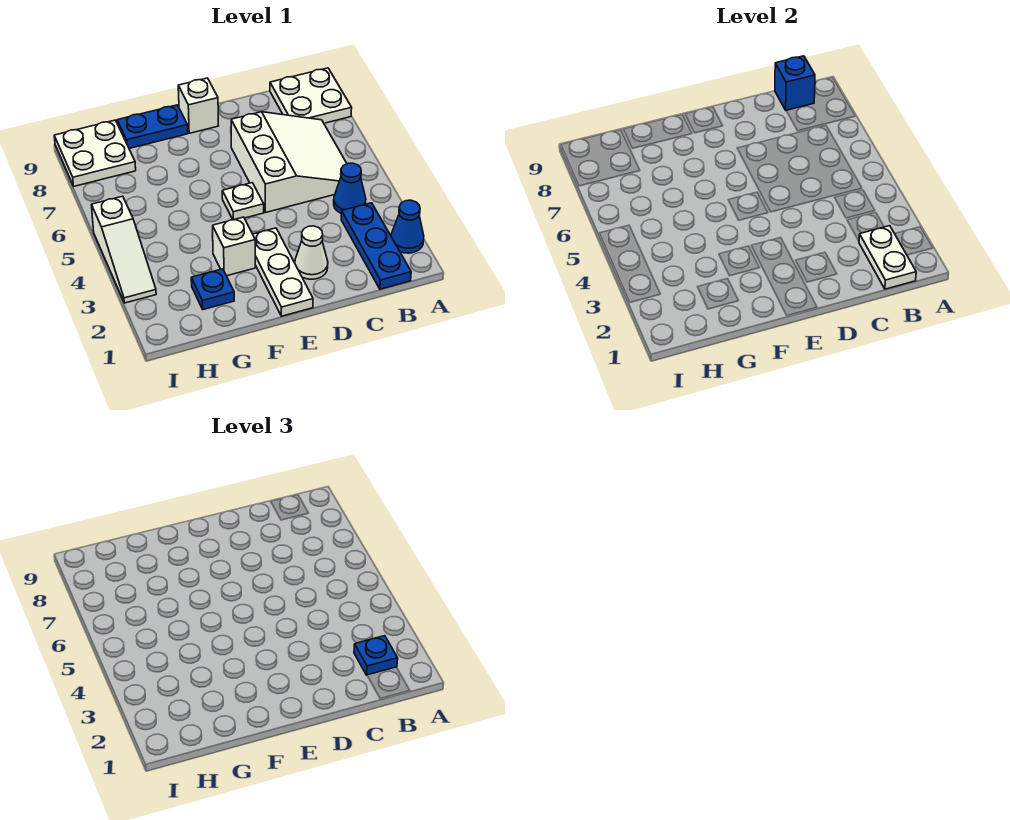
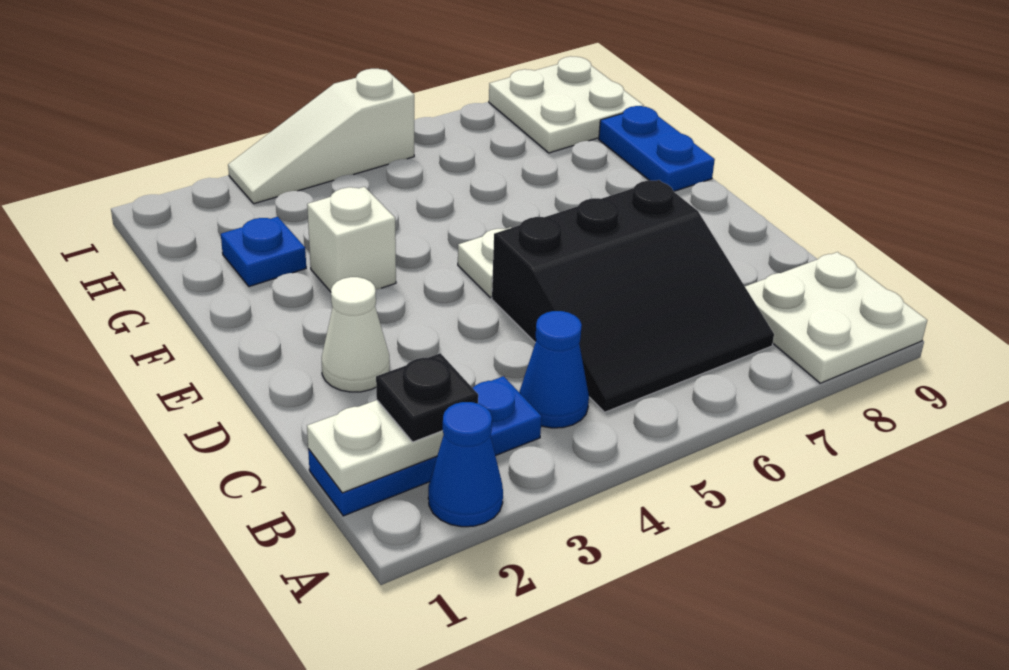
blue plate B2 level 3 -> black plate B2 level 3
white slope B5:D7 level 1 top D -> black slope B5:D7 level 1 top D
blue brick B9 level 2 -> none
white plate E1:E3 level 1 -> none
white brick E9 level 1 -> none

